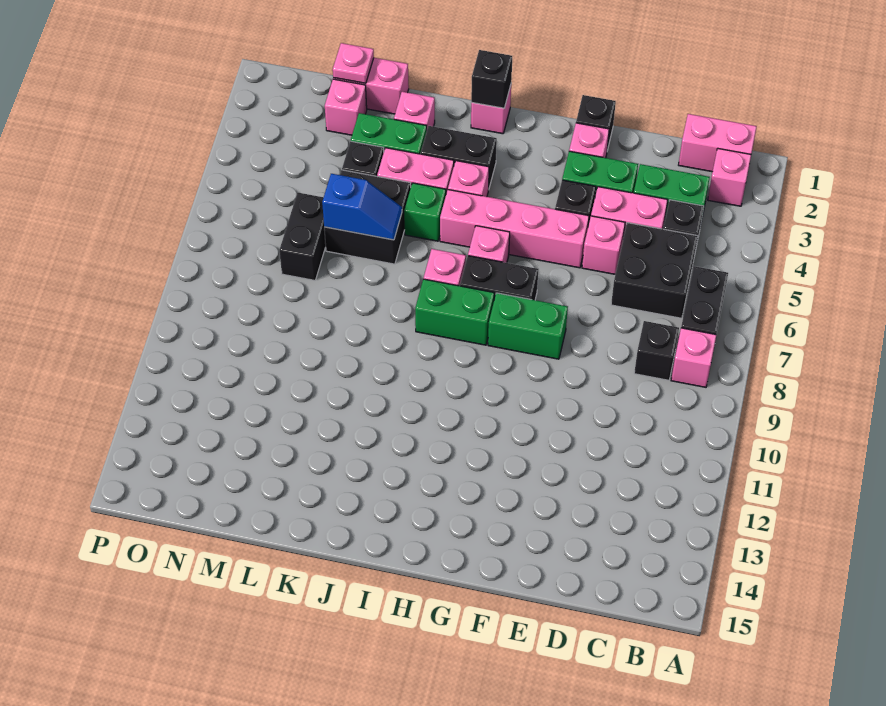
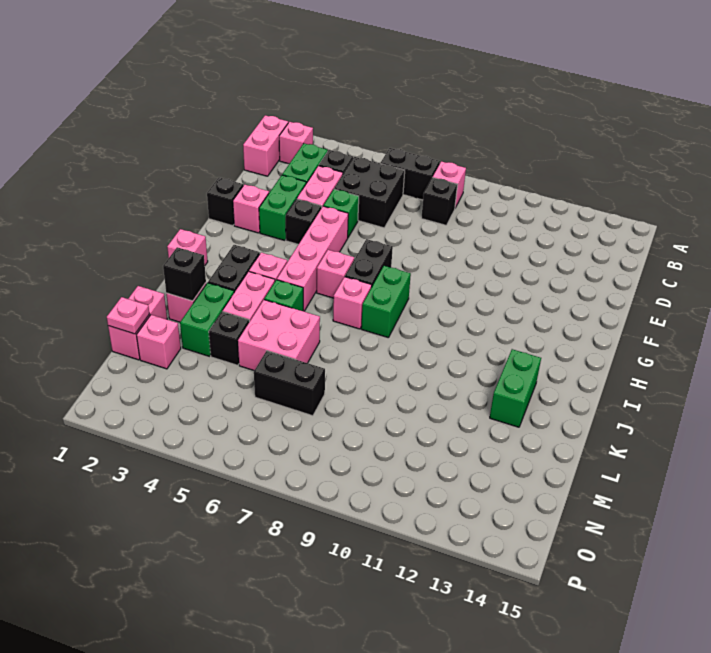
pink brick E5 level 1 -> green brick E5 level 1
green brick F8:G8 level 1 -> green brick J13:K13 level 1
black brick I1 level 2 -> black brick K2 level 2
black brick K5:L6 level 1 -> pink brick K5:L6 level 1
blue slope K6:L6 level 2 top L -> none

